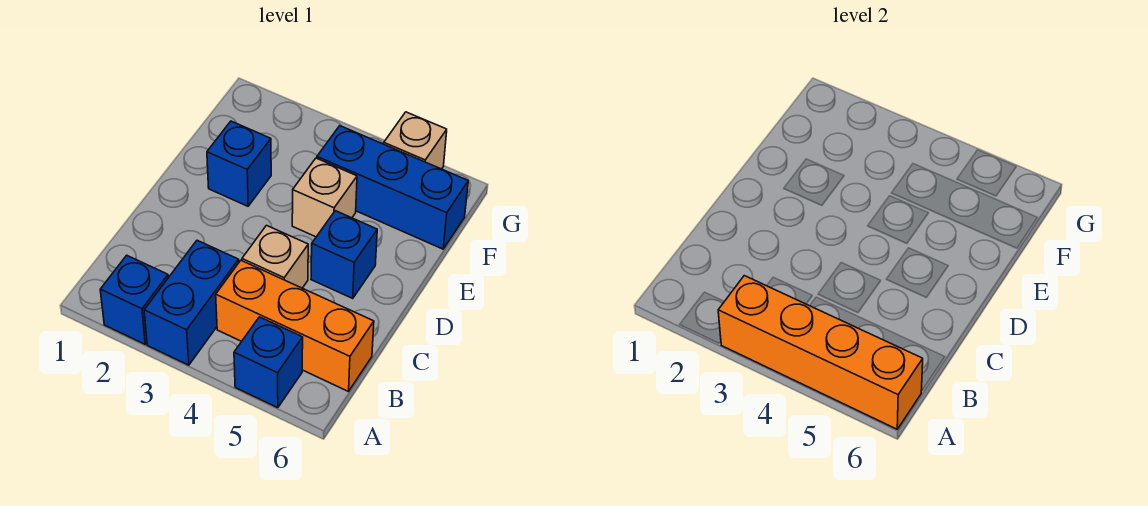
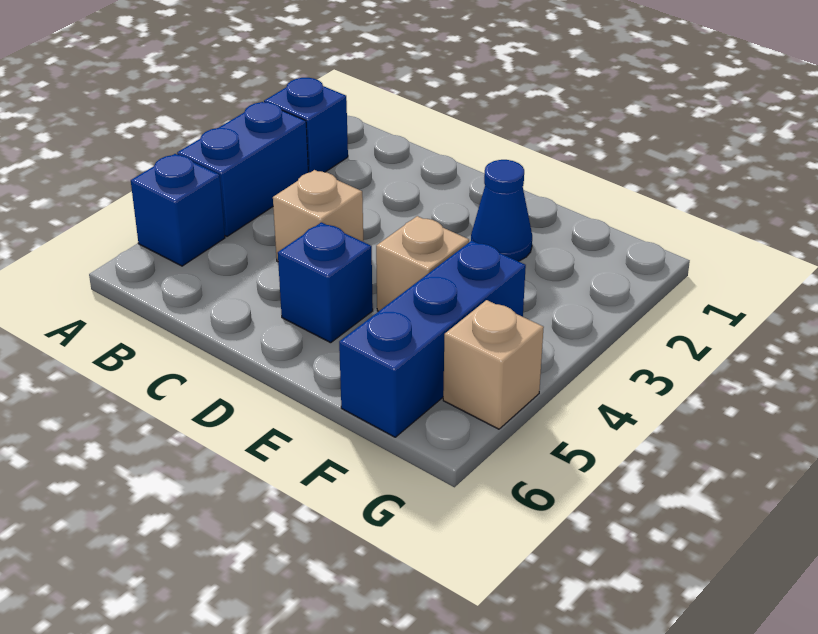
blue brick A3:B3 level 1 -> blue brick A3:A4 level 1
orange brick A3:A6 level 2 -> none
orange brick B4:B6 level 1 -> none
blue brick E2 level 1 -> blue cone E2 level 1

